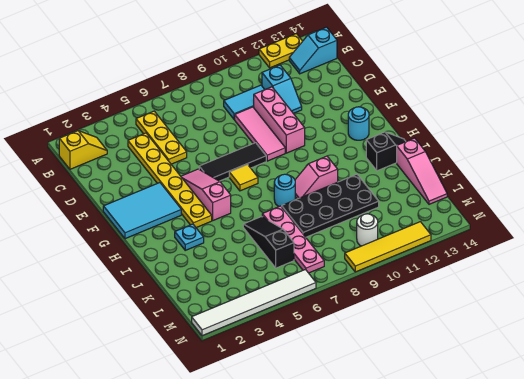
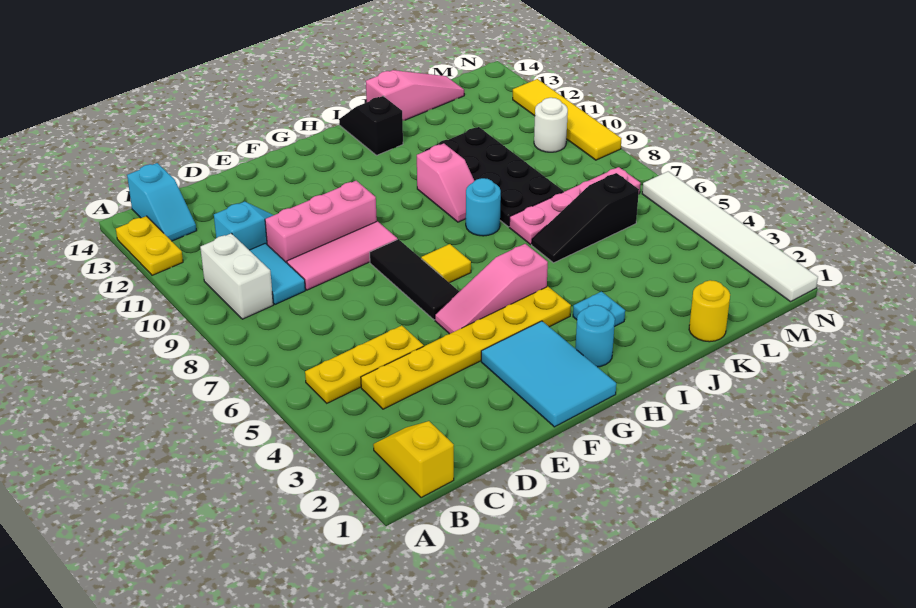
none -> white brick B9:B10 level 1
cyan round brick G13 level 1 -> cyan round brick H2 level 1
none -> yellow round brick K1 level 1

